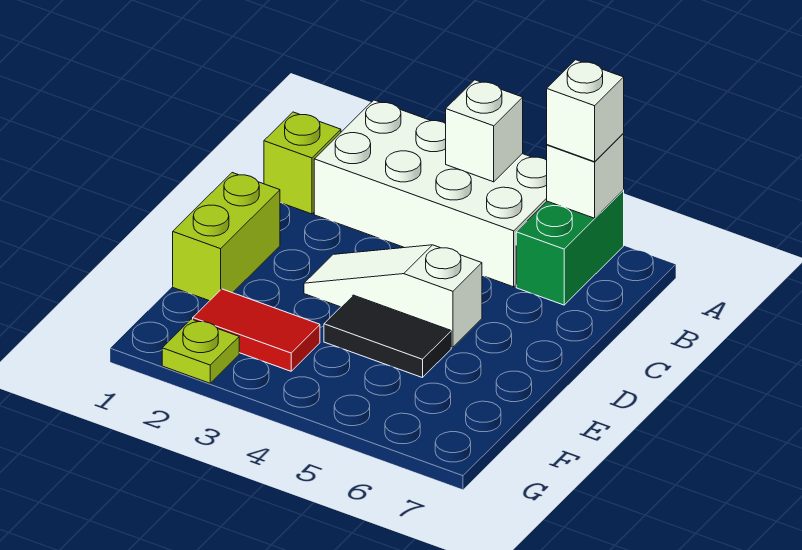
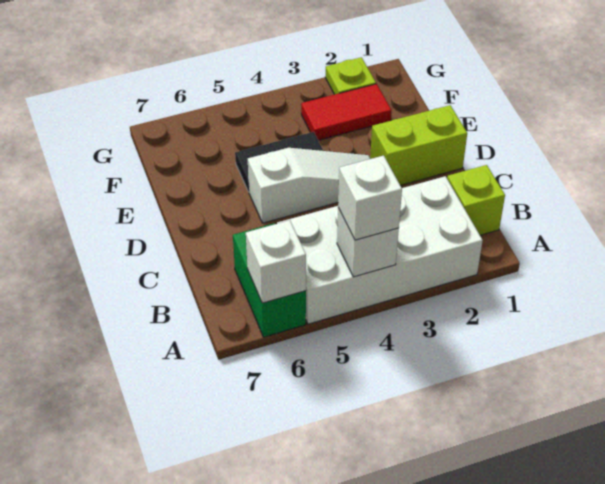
white brick A6 level 3 -> white brick A4 level 3
lime brick D1:E1 level 1 -> lime brick D1:D2 level 1

